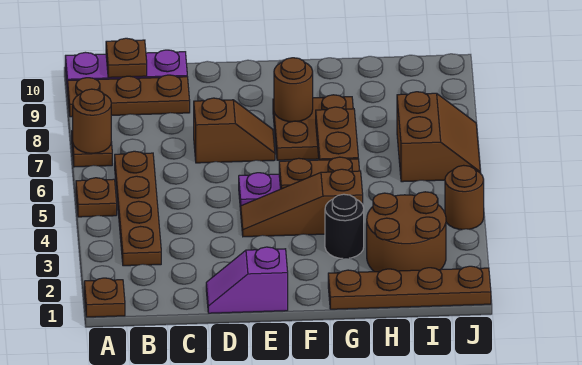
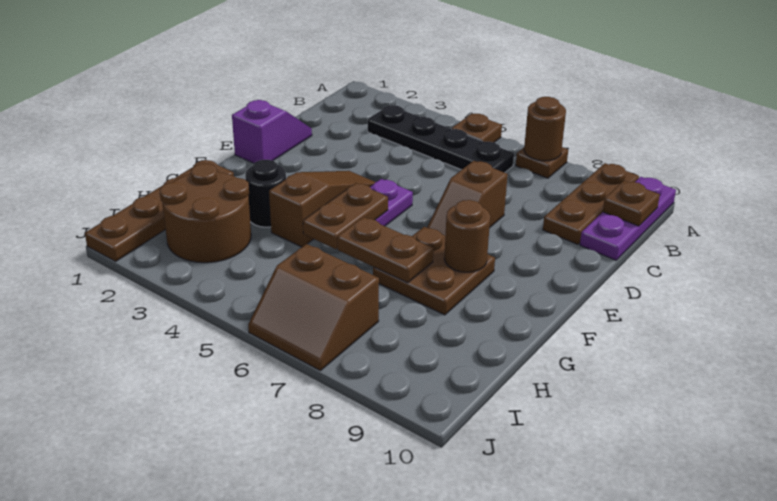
brown plate A1 level 1 -> none
brown plate B3:B6 level 1 -> black plate B3:B6 level 1
brown round brick J4 level 1 -> none

